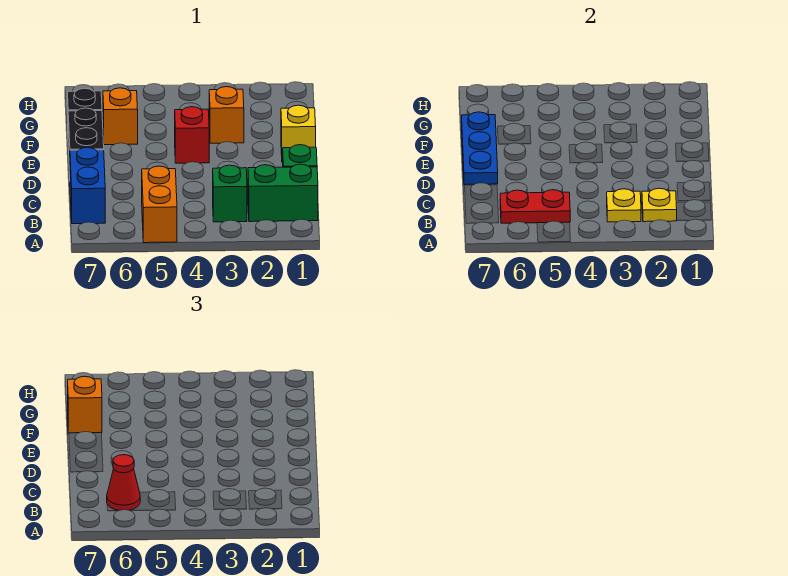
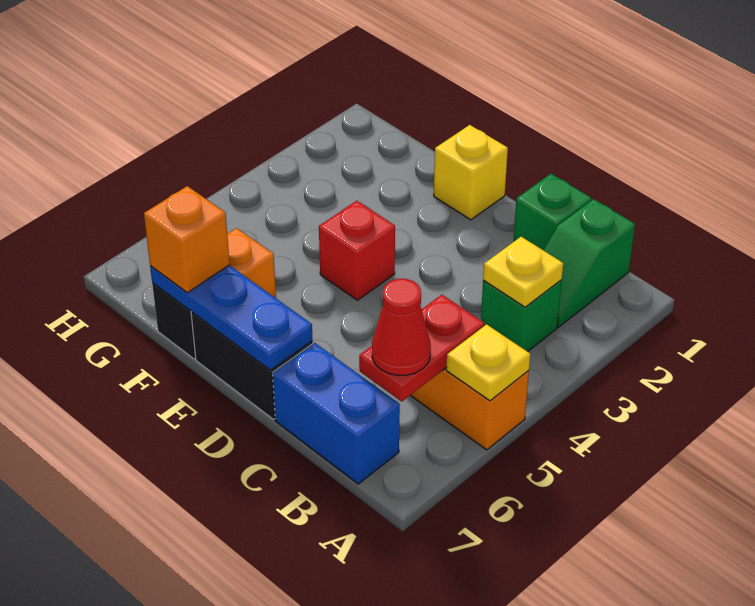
green brick B1:B2 level 1 -> green slope B1:B2 level 1 top 1
yellow plate B2 level 2 -> yellow plate A5 level 2
orange brick F3 level 1 -> none

